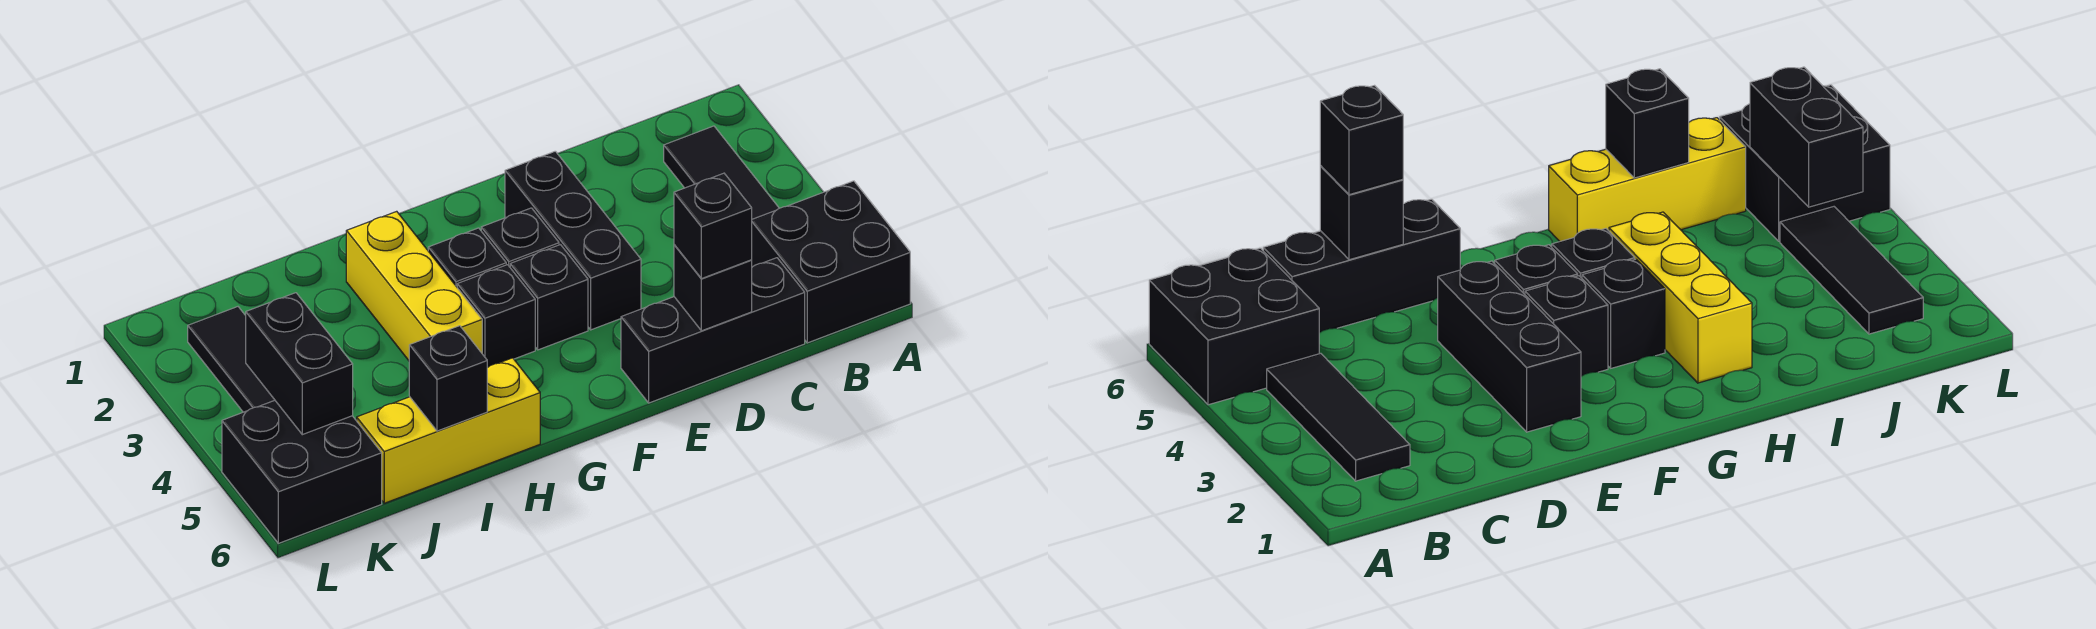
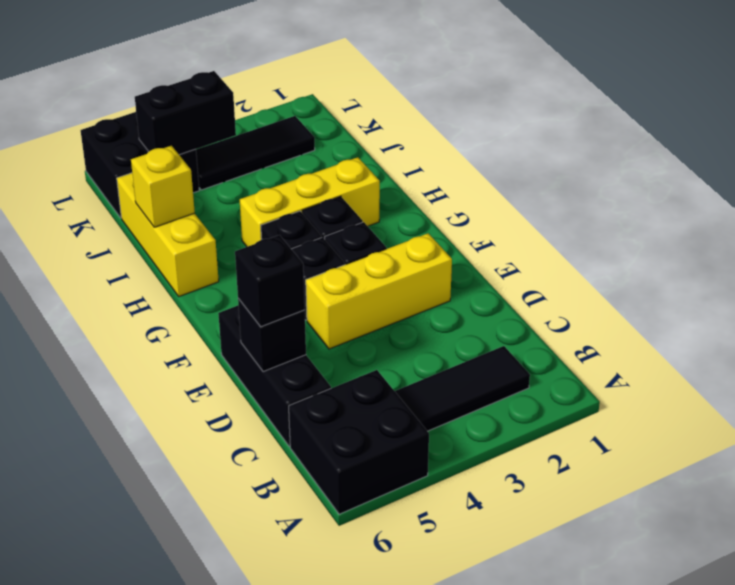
black brick E2:E4 level 1 -> yellow brick E2:E4 level 1
black brick I6 level 2 -> yellow brick I6 level 2

